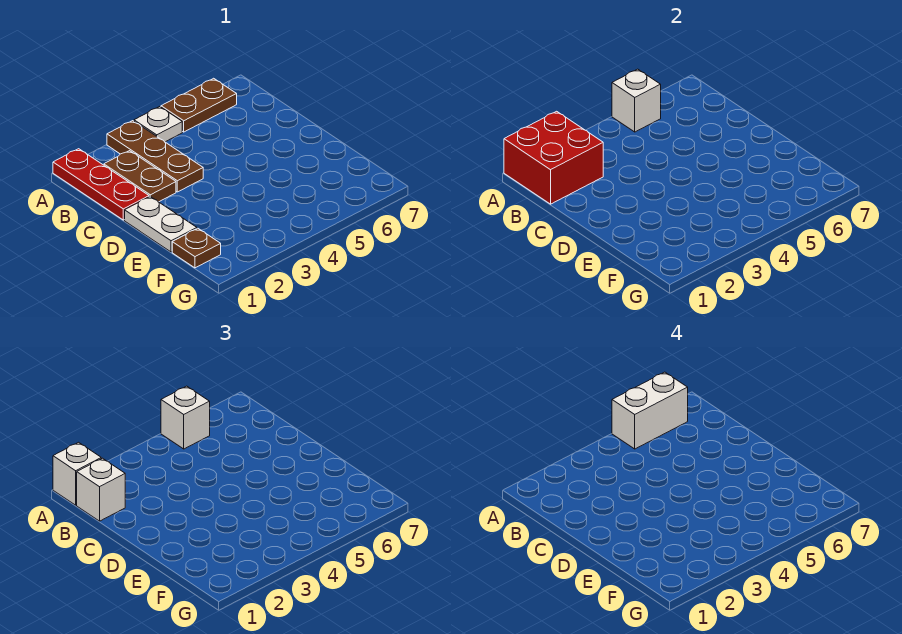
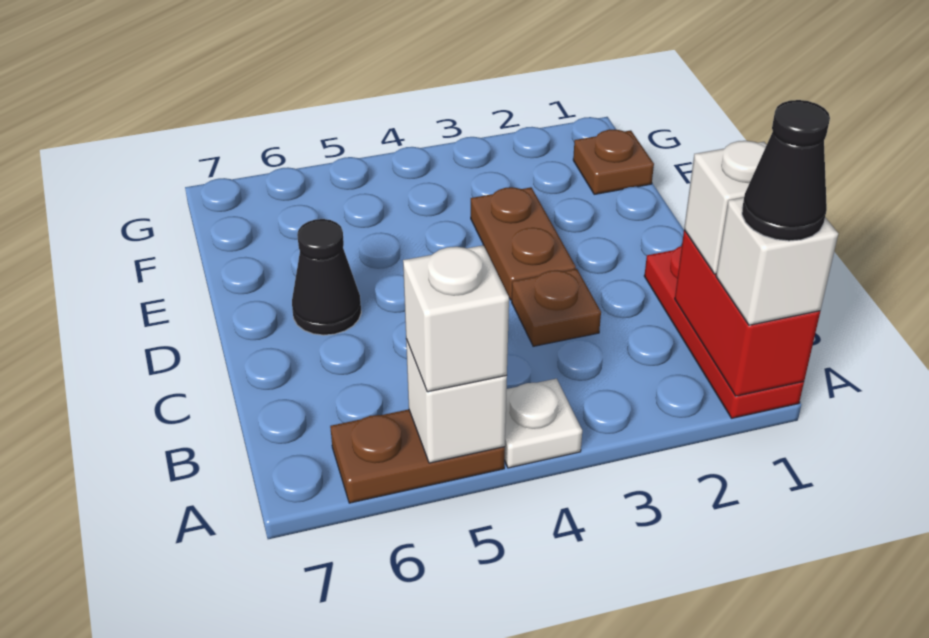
red brick A1:B2 level 2 -> red brick A1:B1 level 2
none -> black cone A1 level 4
brown plate A3:C3 level 1 -> brown plate C3 level 1
white brick A5:A6 level 4 -> none
brown plate B2:C2 level 1 -> brown plate D3:E3 level 1
white plate D1:E1 level 1 -> none
none -> black cone D6 level 1

